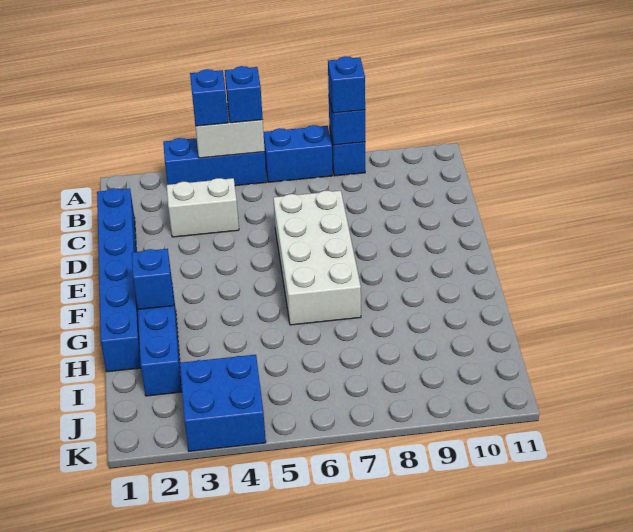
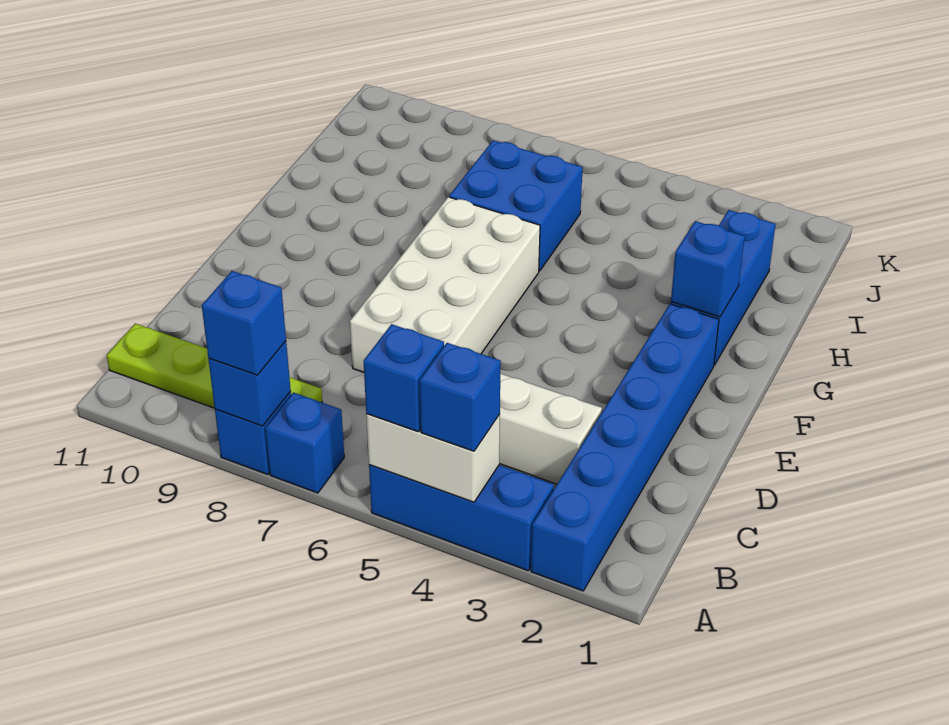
blue brick A6:A7 level 1 -> blue brick A7 level 1
none -> lime plate B8:B11 level 1
blue brick C1:H1 level 1 -> blue brick A2:F2 level 1
blue brick J3:K4 level 1 -> blue brick H6:I7 level 1

